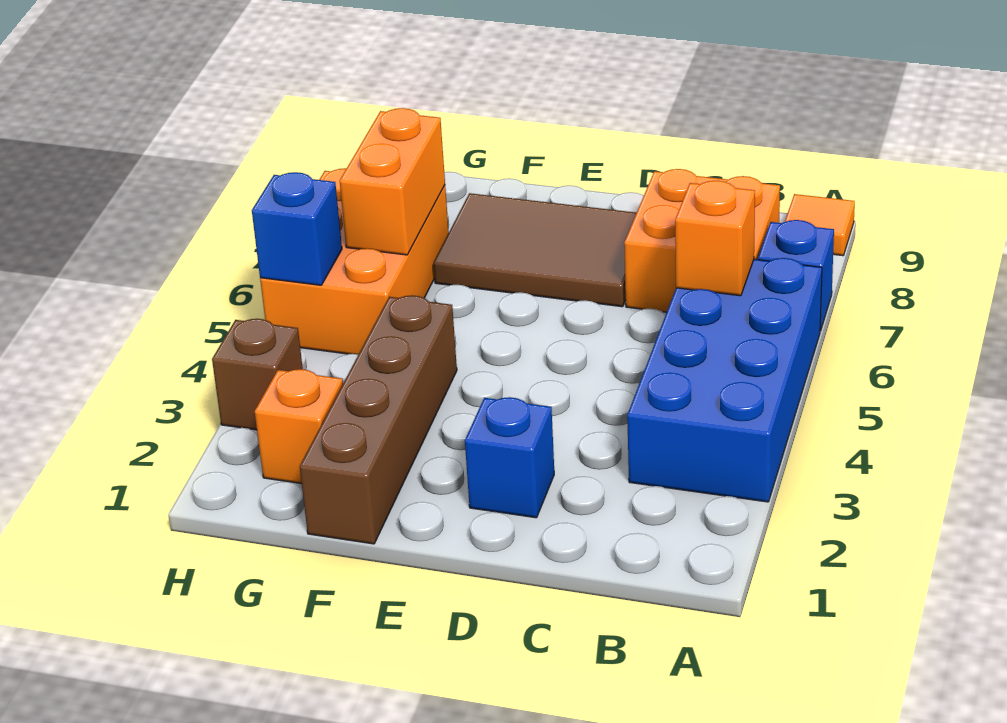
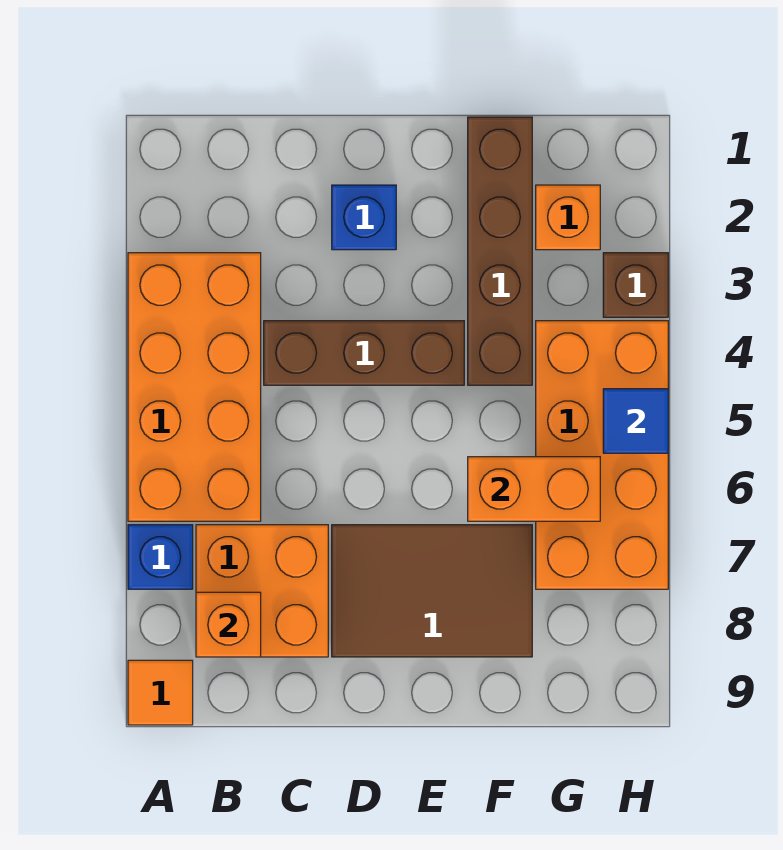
blue brick A3:B6 level 1 -> orange brick A3:B6 level 1
orange brick B6 level 2 -> orange brick B8 level 2
none -> brown brick C4:E4 level 1
orange brick G5:H7 level 1 -> orange brick G4:H7 level 1
orange brick G6:G7 level 2 -> orange brick F6:G6 level 2
blue brick H5 level 2 -> blue tile H5 level 2

